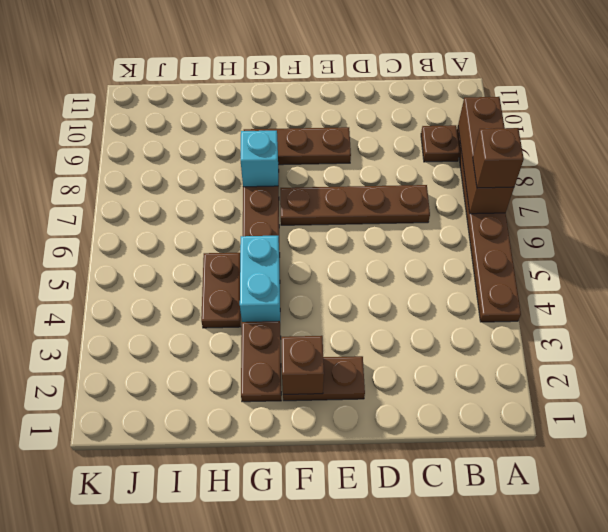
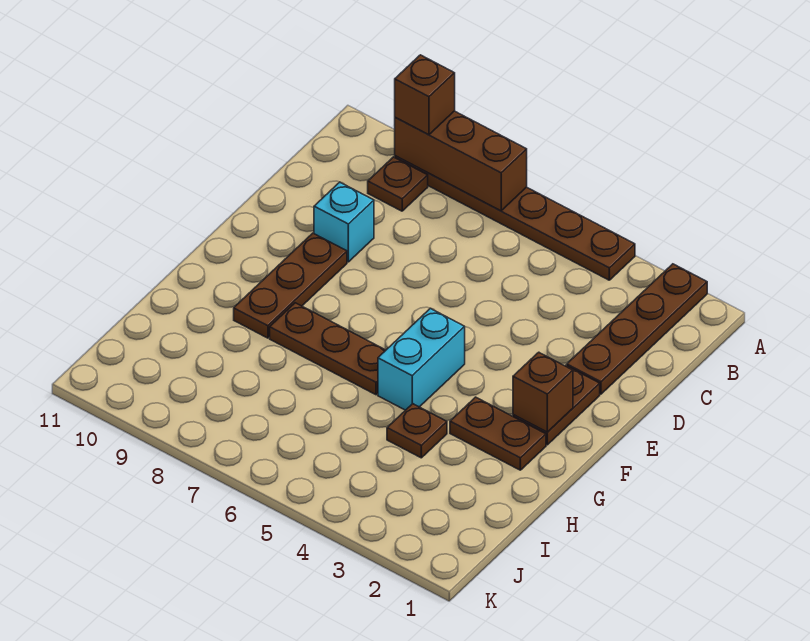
brown brick A7 level 3 -> brown brick A9 level 3
brown plate C7:F7 level 1 -> brown plate A2:D2 level 1
cyan brick G4:G5 level 1 -> cyan brick F5:G5 level 1
cyan brick G8 level 2 -> cyan brick D9 level 1
brown plate H4:H5 level 1 -> brown plate H4 level 1

